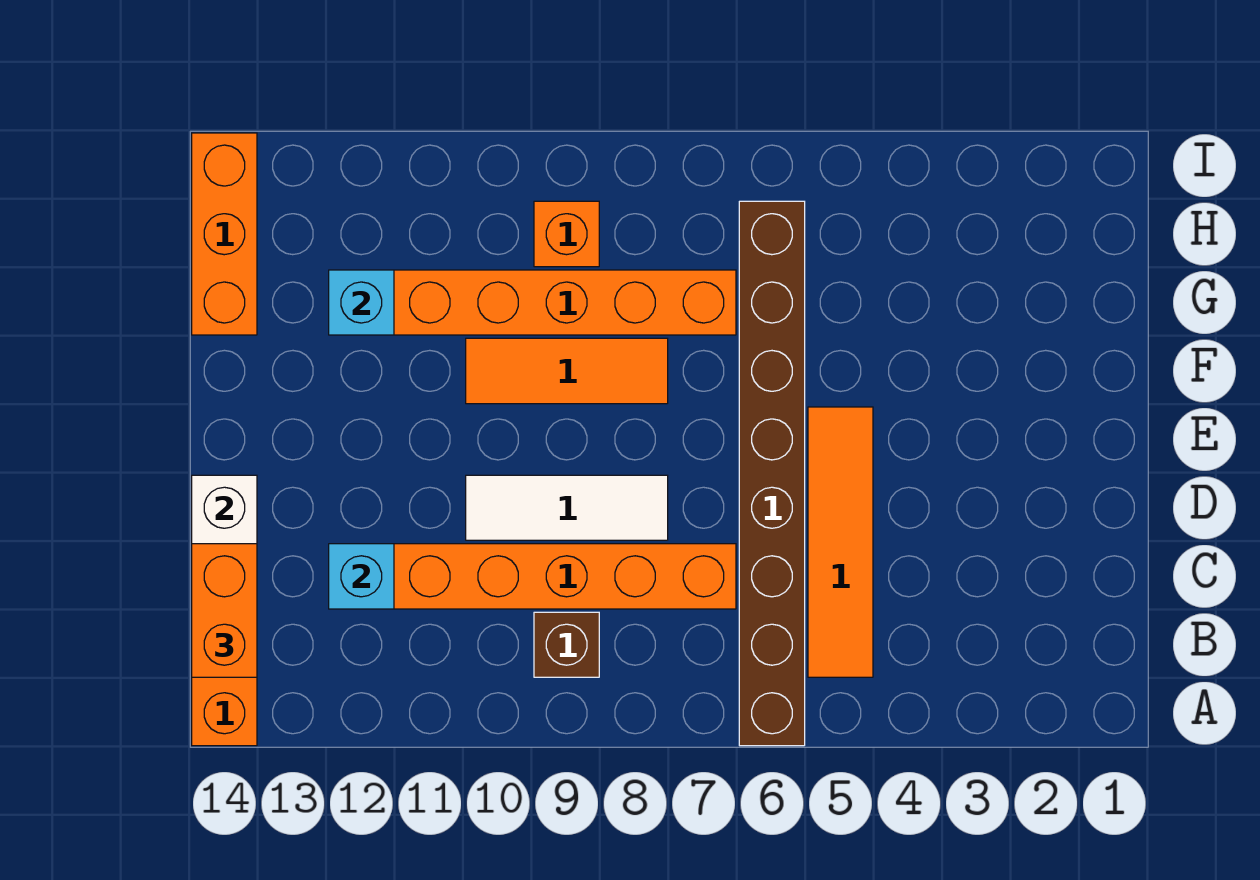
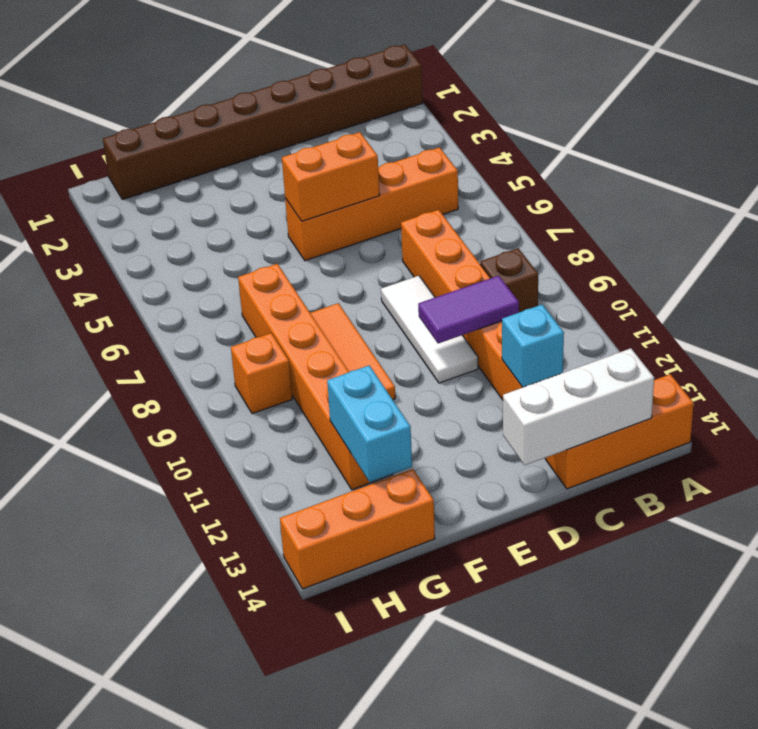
brown brick A6:H6 level 1 -> brown brick A1:H1 level 1
orange tile B5:E5 level 1 -> orange brick B5:E5 level 1
orange brick B14:C14 level 3 -> orange brick D5:E5 level 2
none -> purple tile C10:D10 level 2
cyan brick G12 level 2 -> cyan brick G12:G13 level 2

